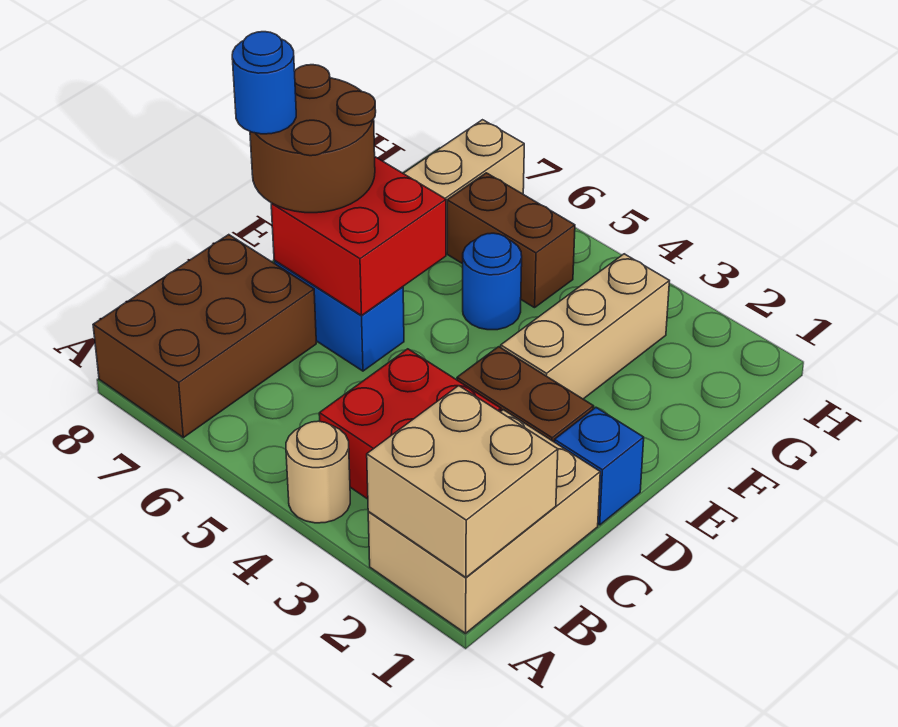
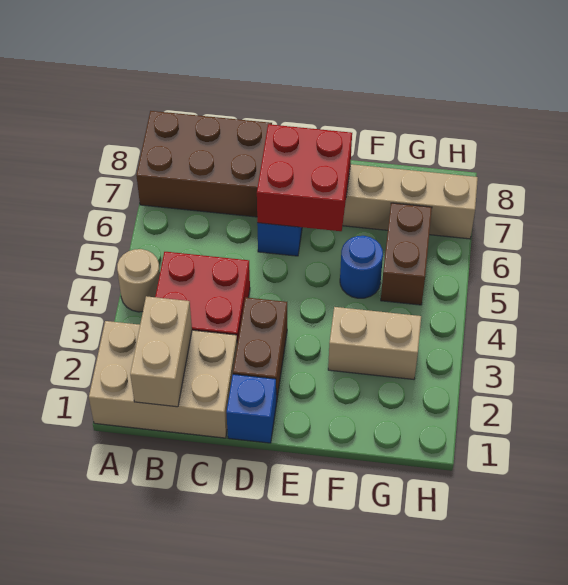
tan brick A1:B2 level 2 -> tan brick B1:B2 level 2
brown round brick D7:E8 level 3 -> none
blue round brick D8 level 4 -> none
tan brick E3:G3 level 1 -> tan brick F3:G3 level 1

